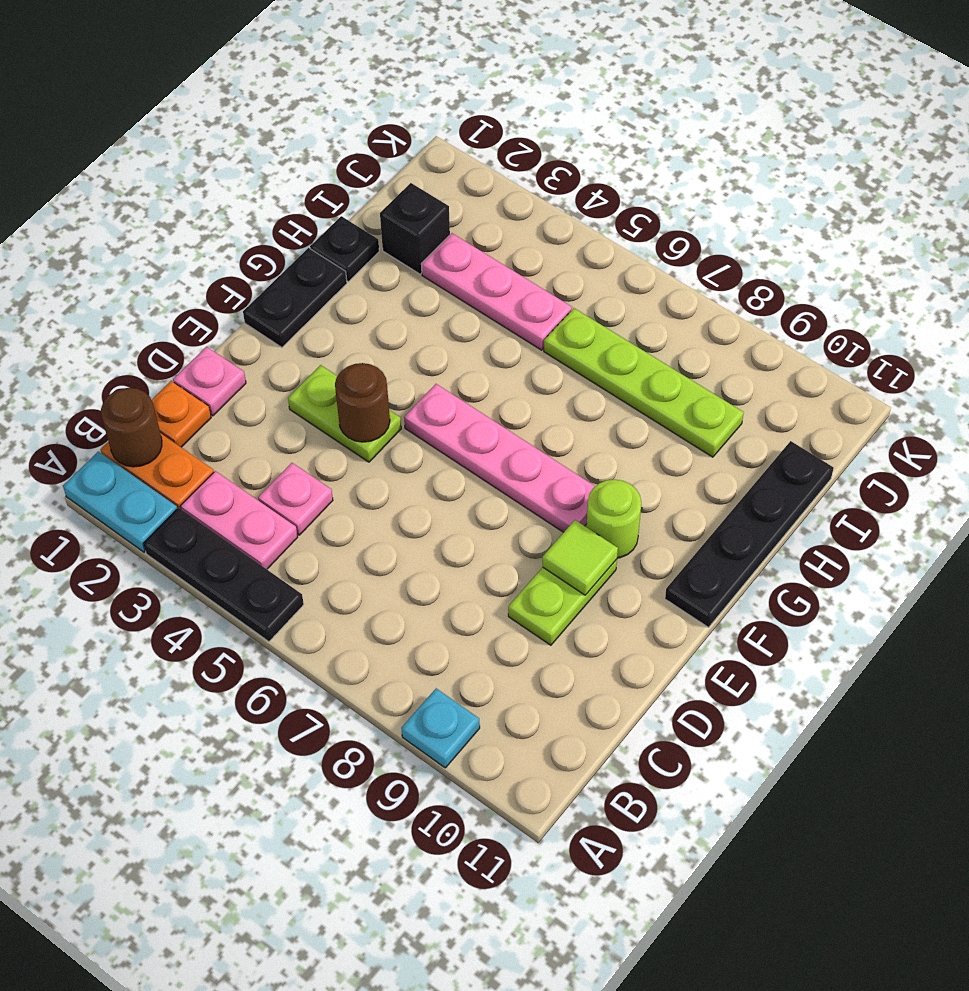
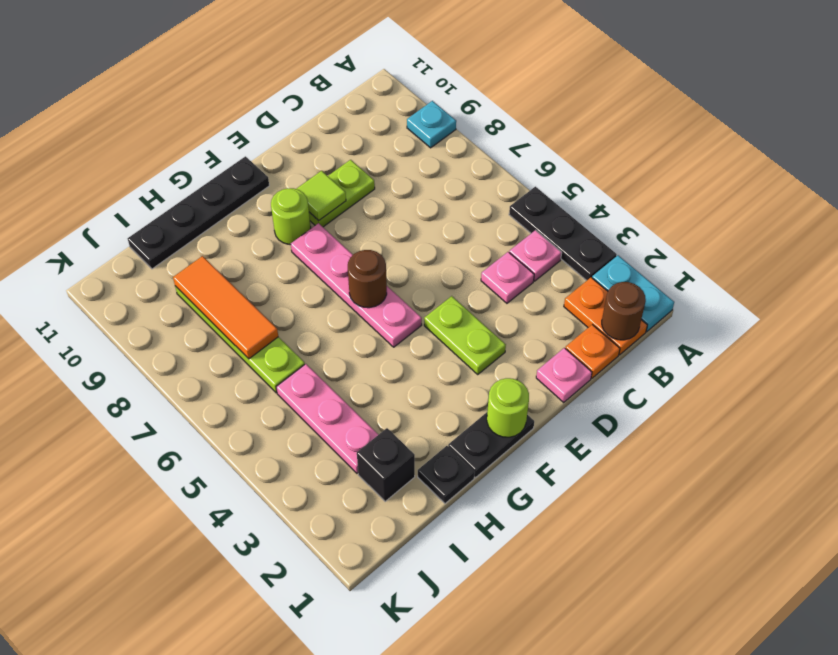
pink plate B3:B4 level 1 -> pink plate B4 level 1
brown round brick E4 level 2 -> brown round brick F6 level 2
none -> lime round brick F1 level 2
none -> orange tile I7:I9 level 2

